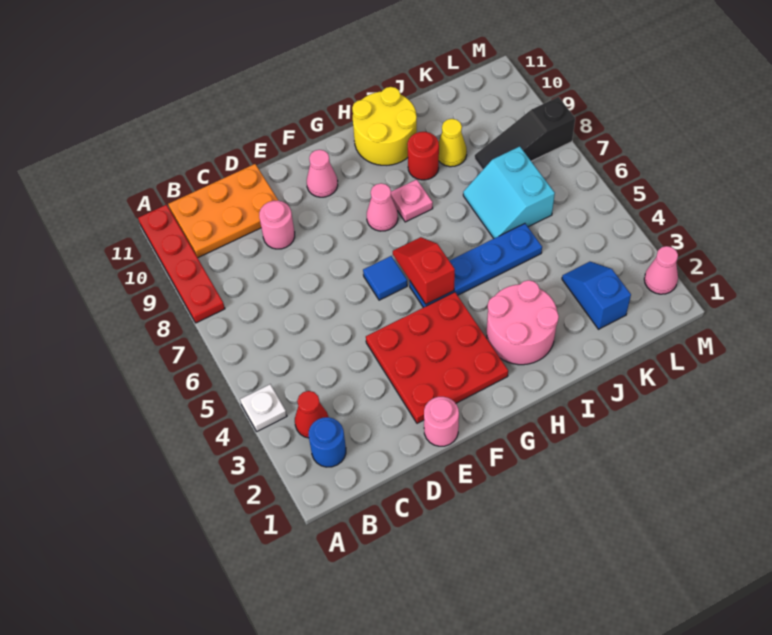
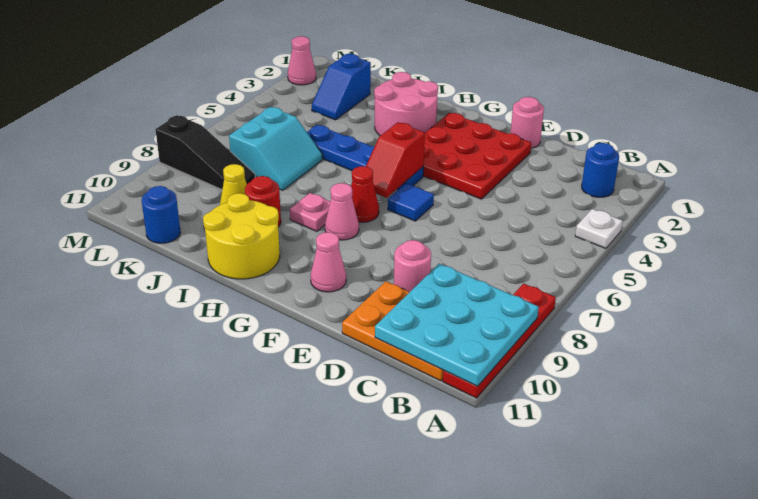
none -> cyan plate A9:C11 level 2
red cone B3 level 1 -> red cone G7 level 1
none -> blue round brick K11 level 1

